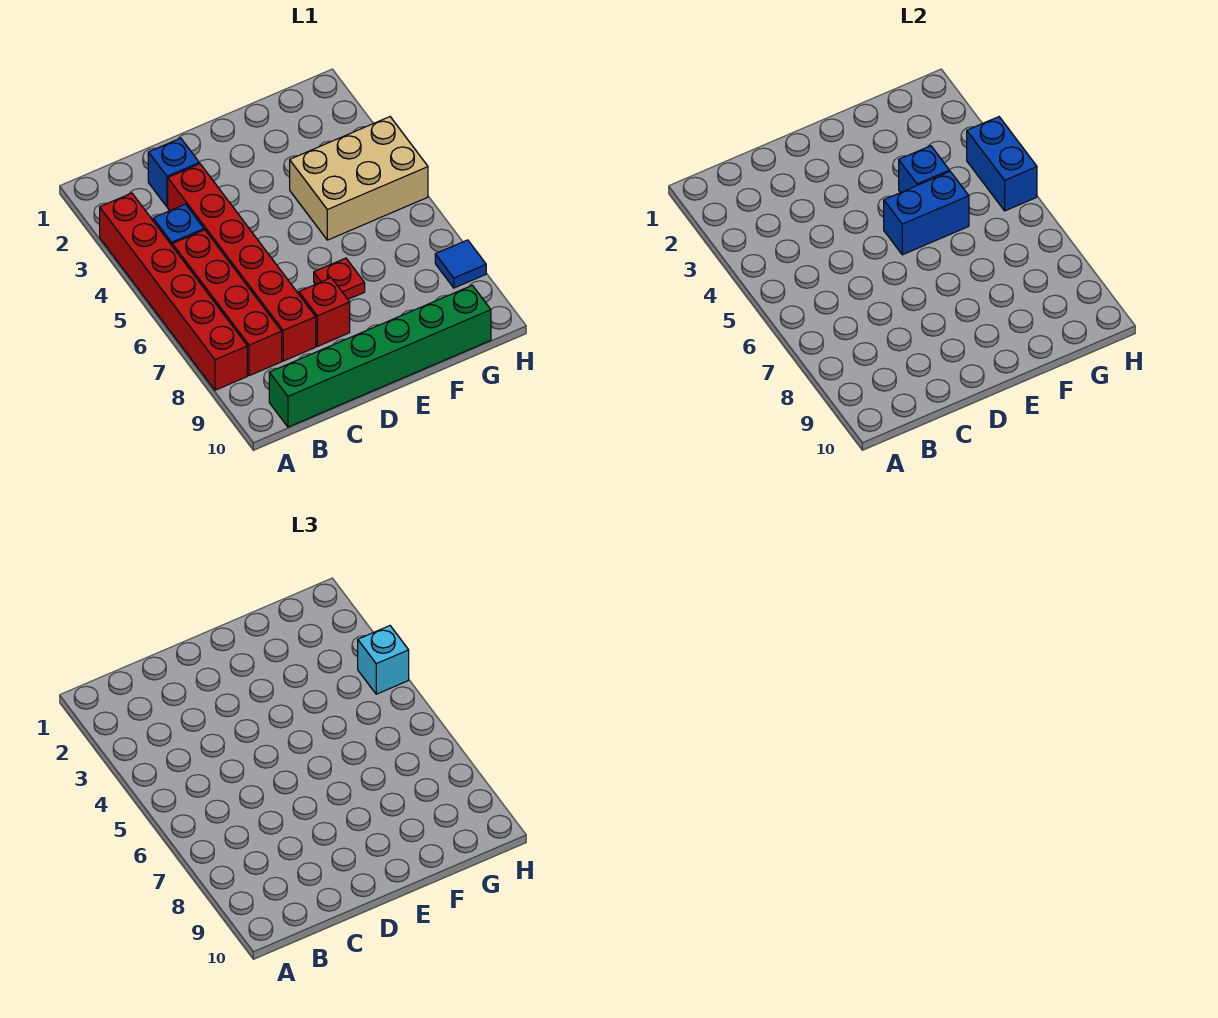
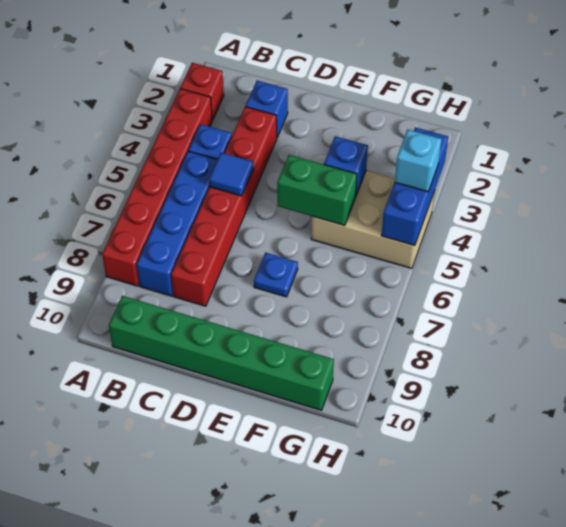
red brick B5:B8 level 1 -> blue brick B5:B8 level 1
red brick D8 level 1 -> red brick A2 level 1
blue brick E5:F5 level 2 -> green brick E5:F5 level 2
red plate E7 level 1 -> blue plate E7 level 1
blue brick H4:H5 level 2 -> blue brick H3:H5 level 2
blue tile H8 level 1 -> blue tile C5 level 2

